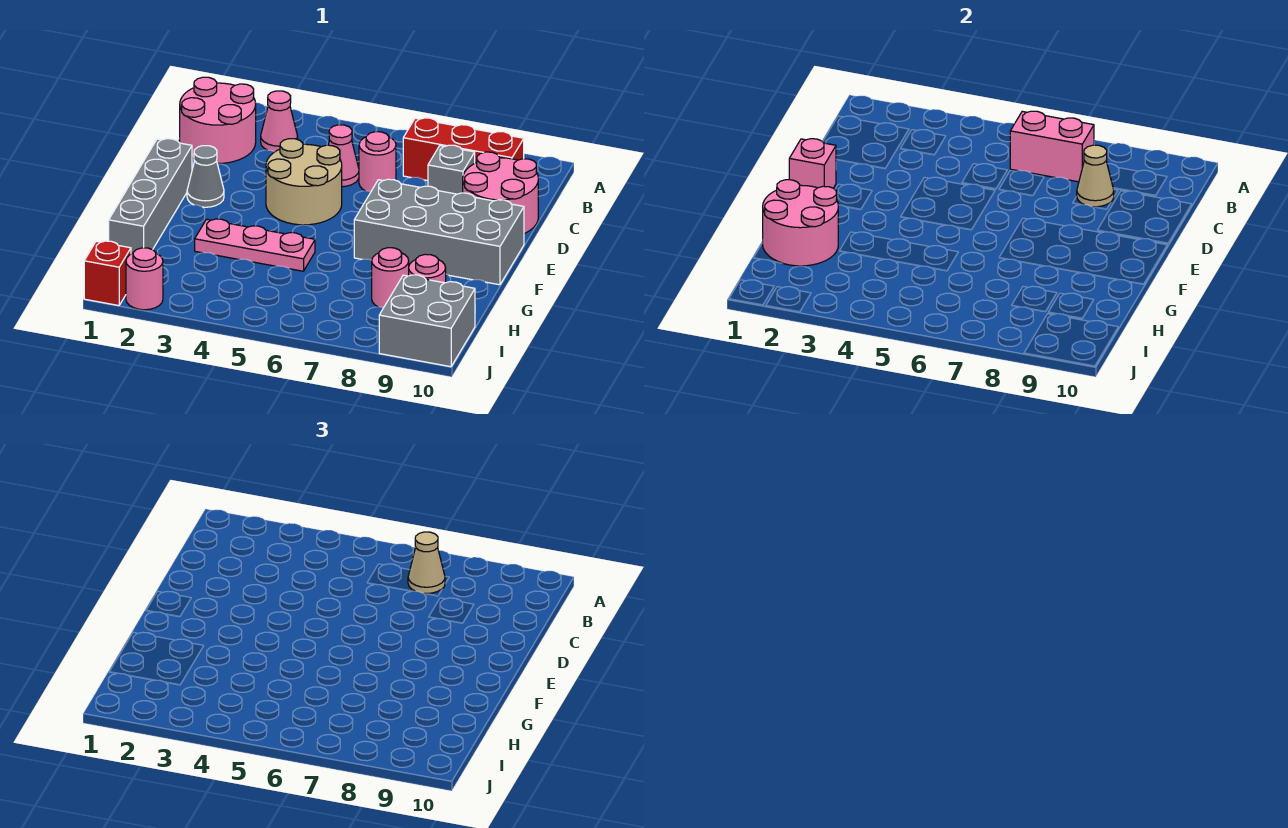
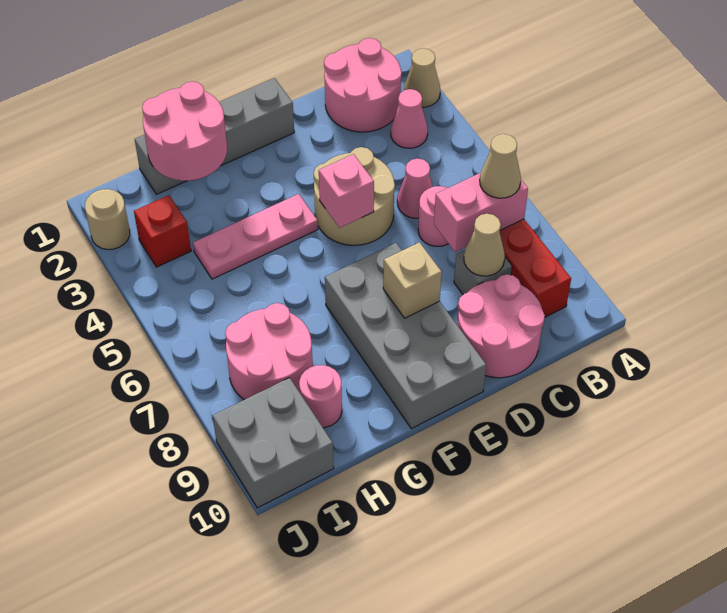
none -> tan cone A2 level 1
pink brick B6:B7 level 2 -> pink brick B7:C7 level 2
pink brick E1 level 2 -> pink brick E5 level 2
grey cone E2 level 1 -> none
none -> tan brick E8 level 2
pink plate G3:G5 level 1 -> pink plate F4:H4 level 1
pink round brick H8 level 1 -> pink round brick H7:I8 level 1
red brick J1 level 1 -> red brick I3 level 1
pink round brick J2 level 1 -> tan round brick J2 level 1

